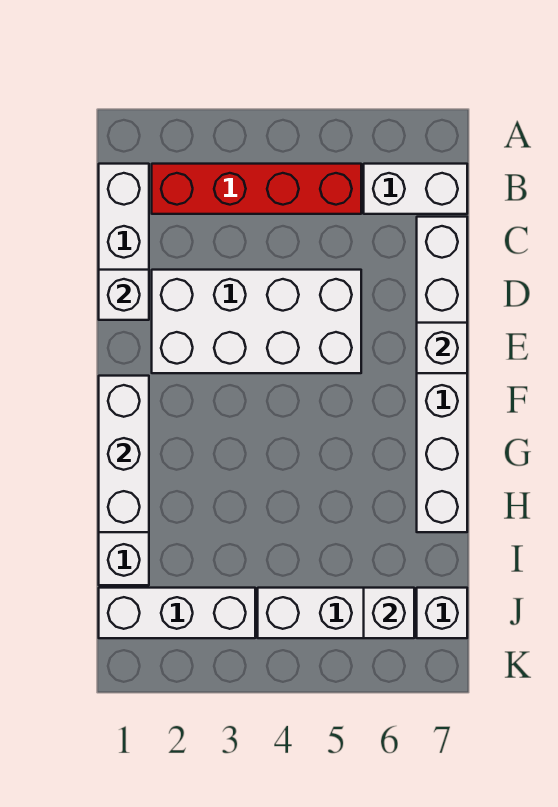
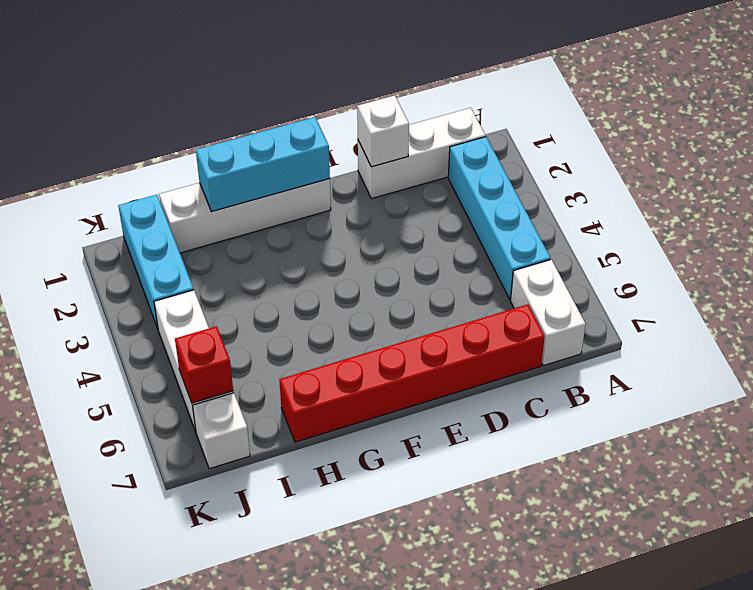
red brick B2:B5 level 1 -> cyan brick B2:B5 level 1
white brick C7:H7 level 1 -> red brick C7:H7 level 1
white brick D2:E5 level 1 -> none
white brick E7 level 2 -> none
white brick F1:H1 level 2 -> cyan brick F1:H1 level 2
white brick J1:J3 level 1 -> cyan brick J1:J3 level 1
white brick J6 level 2 -> red brick J6 level 2

